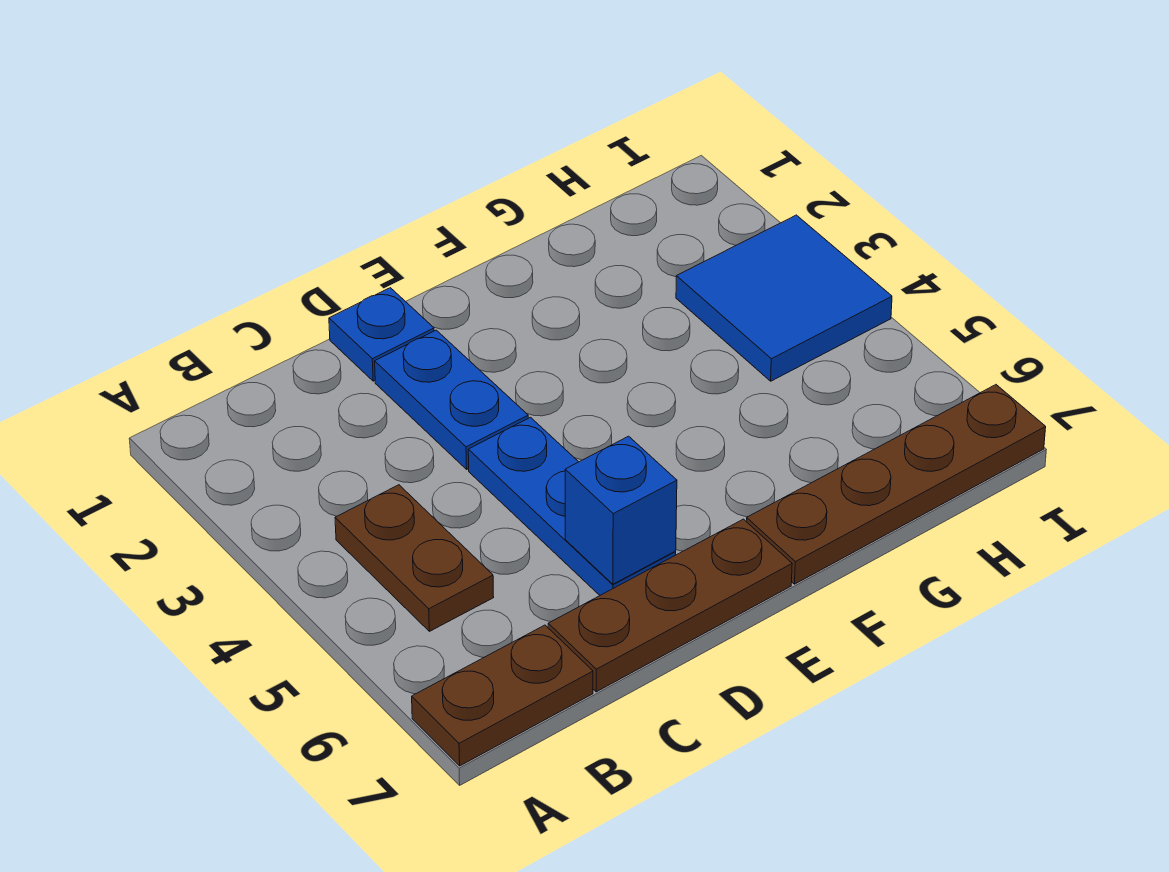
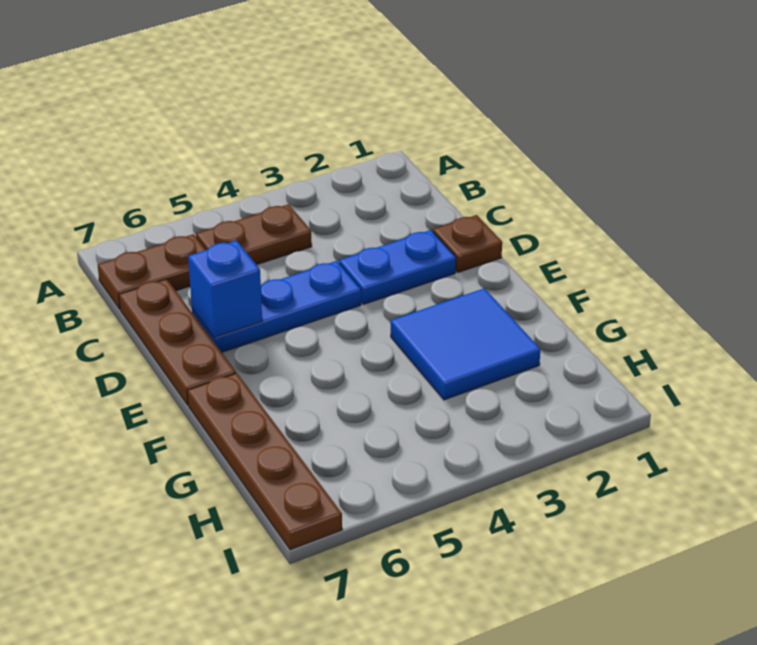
brown plate A7:B7 level 1 -> brown plate B6:B7 level 1
blue plate D1 level 1 -> brown plate D1 level 1
blue tile H3:I4 level 1 -> blue tile F2:G3 level 1

